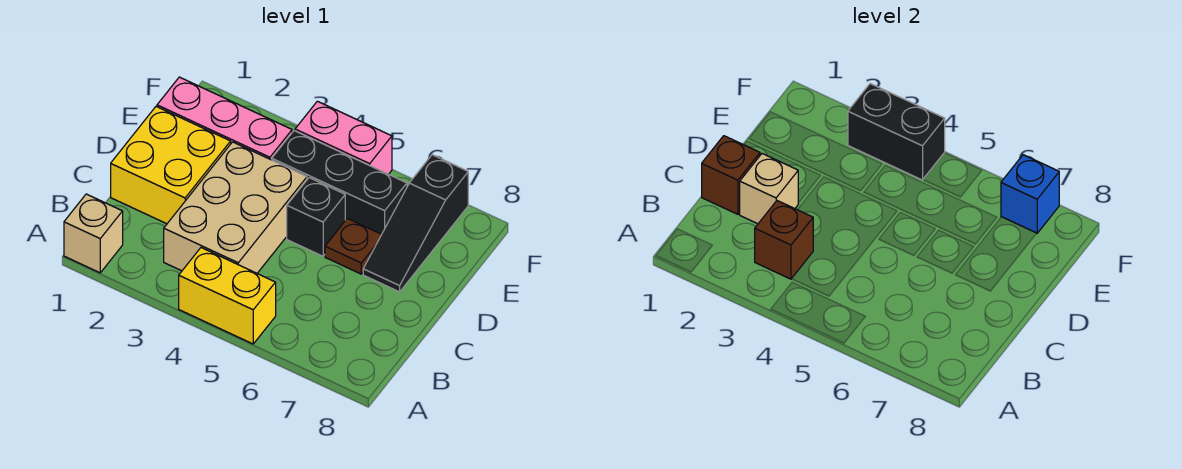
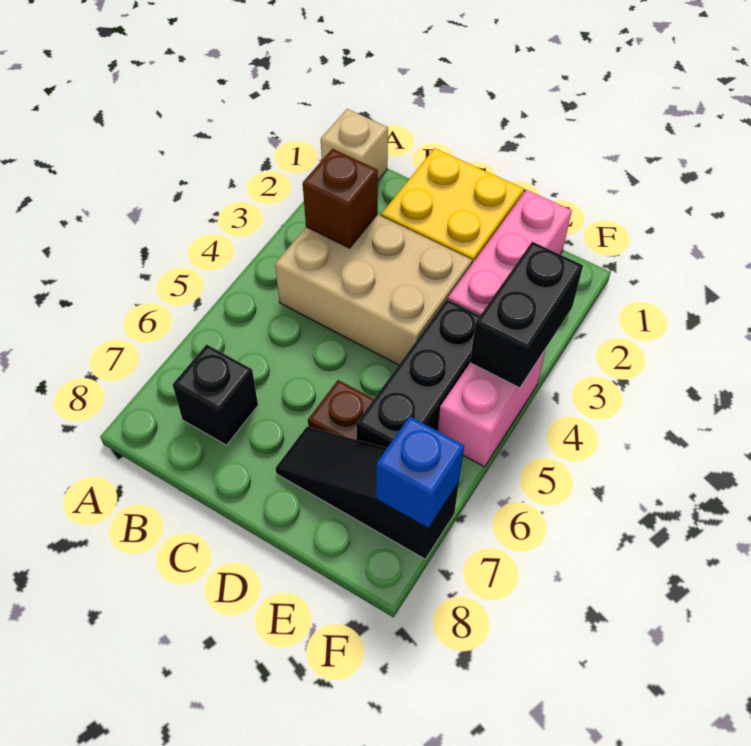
yellow brick A4:A5 level 1 -> none
brown brick C1 level 2 -> none
tan brick C2 level 2 -> none
black brick D5 level 1 -> black brick B7 level 1

